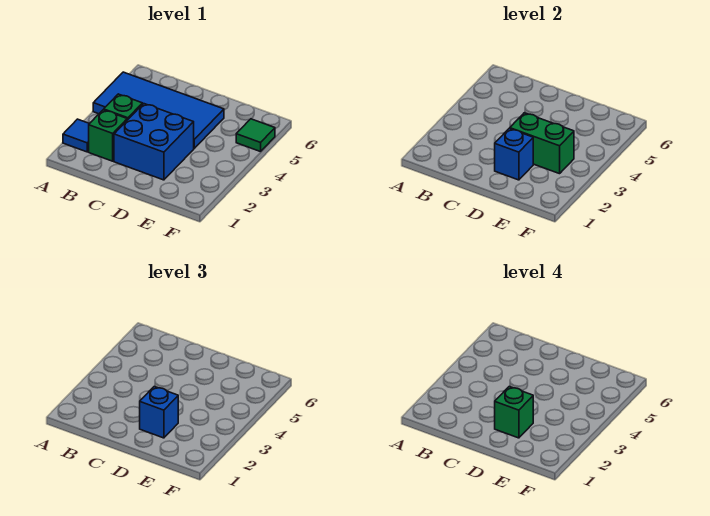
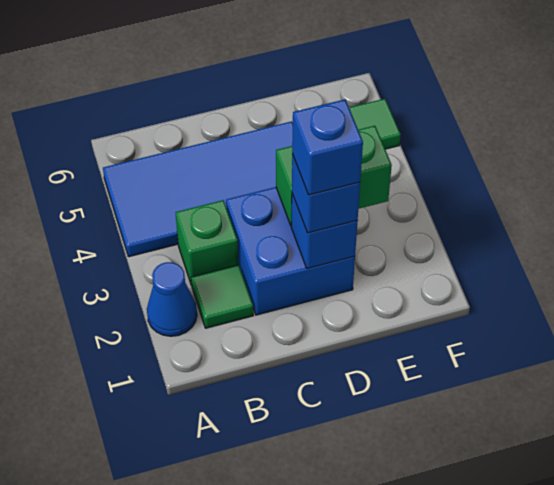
blue tile A2 level 1 -> blue cone A2 level 1
green brick B2 level 1 -> green tile B2 level 1
green brick D2 level 4 -> blue brick D2 level 4

